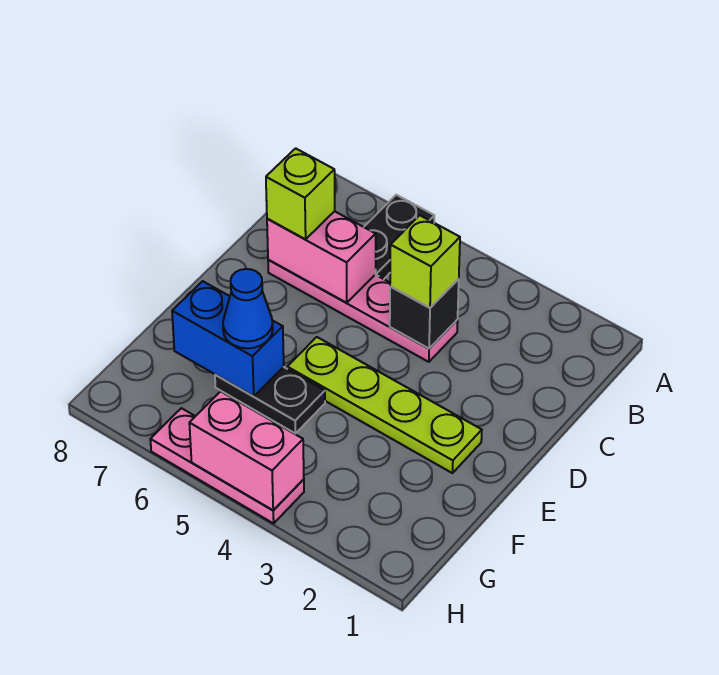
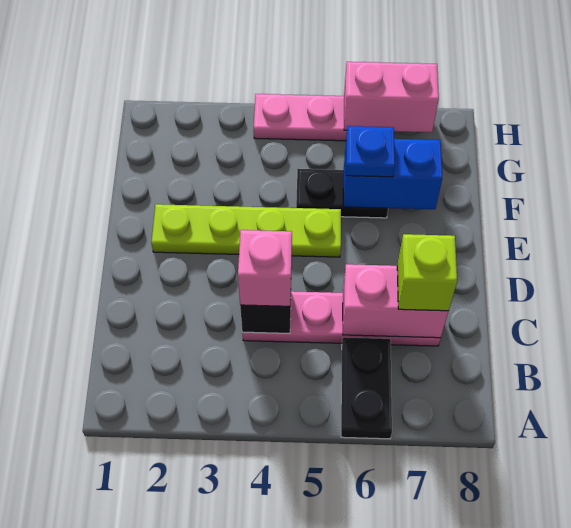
lime brick C4 level 3 -> pink brick C4 level 3
blue cone F6 level 3 -> blue plate F6 level 3
pink brick H4:H5 level 2 -> pink brick H6:H7 level 2

